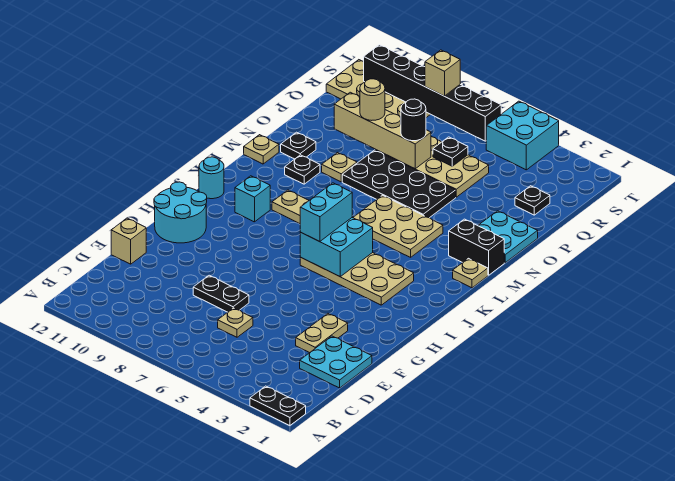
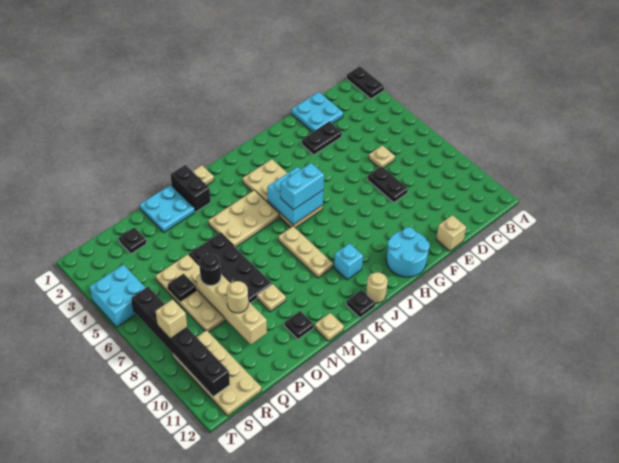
tan plate E3:F3 level 1 -> black plate E3:F3 level 1
cyan round brick J12 level 1 -> tan round brick J12 level 1
tan plate L4:M6 level 1 -> tan plate K4:M5 level 1
black plate M10 level 1 -> black plate K12 level 1

